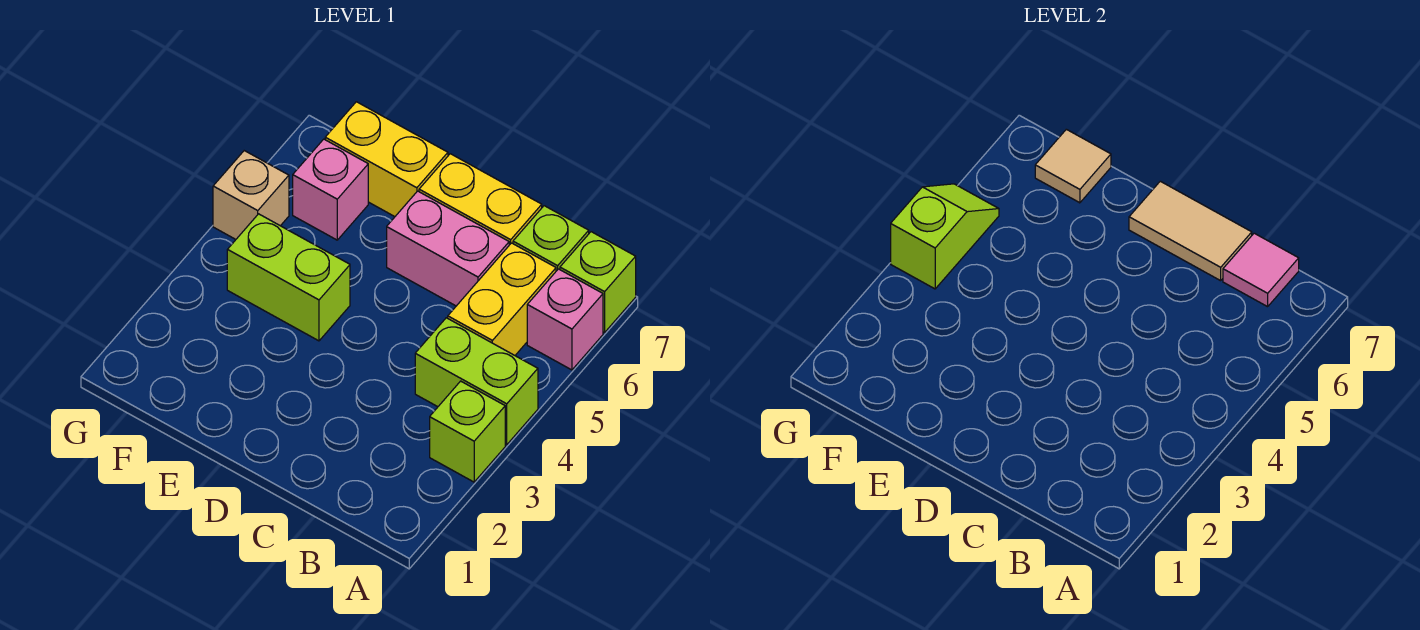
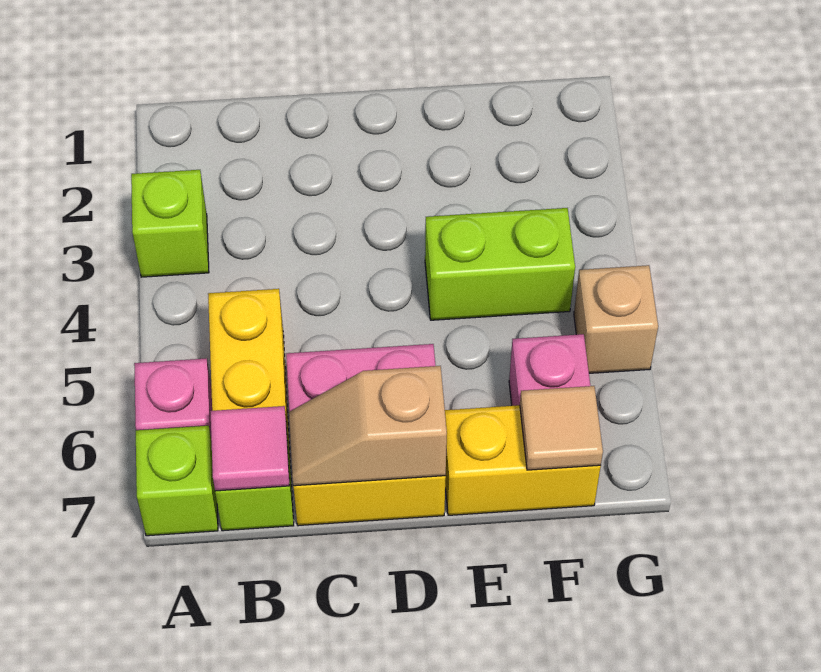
lime brick A4:B4 level 1 -> none
tan tile C7:D7 level 2 -> tan slope C7:D7 level 2 top D
lime slope G4:G5 level 2 top 4 -> none

